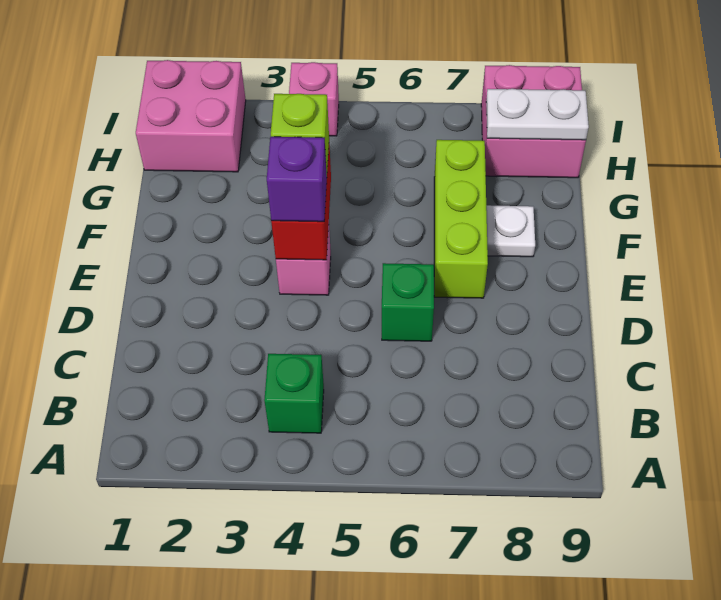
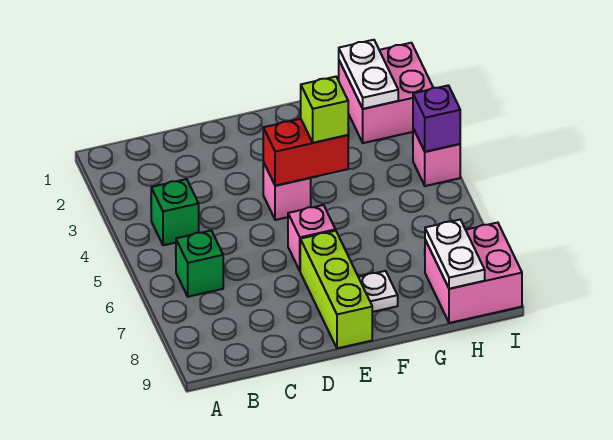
green brick D6 level 1 -> green brick B6 level 1
purple brick E4 level 3 -> purple brick I4 level 2
none -> pink brick E6 level 1
lime brick E7:G7 level 1 -> lime brick E7:E9 level 1
none -> white plate H1:H2 level 2

